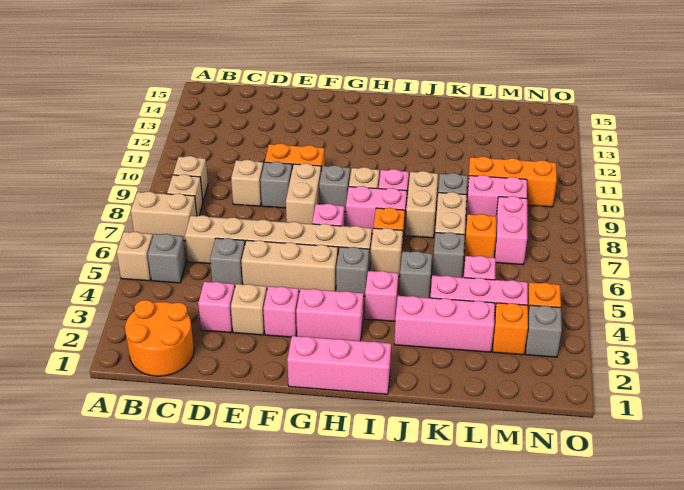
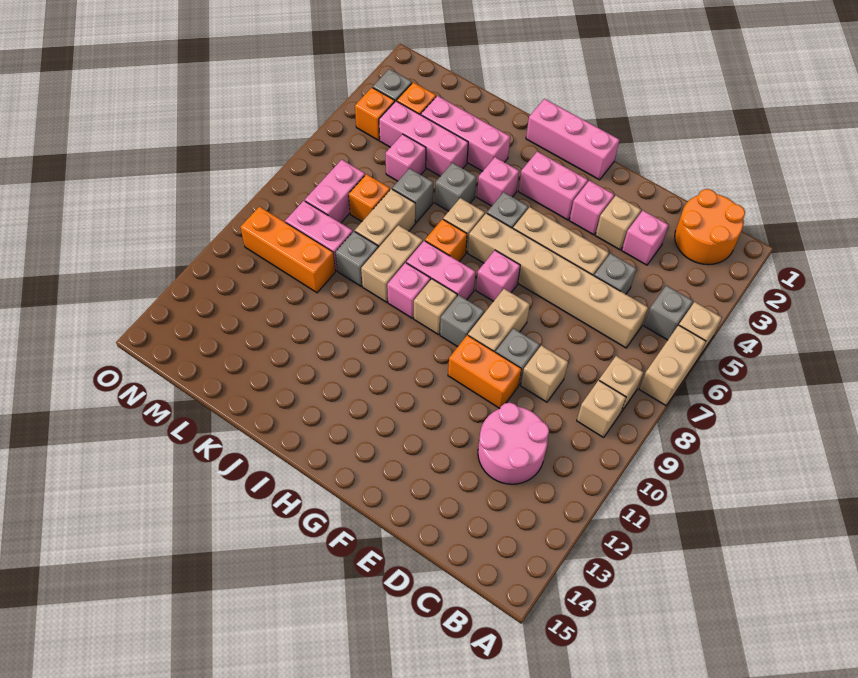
tan brick A7:B7 level 1 -> tan brick A6:A7 level 1
none -> pink round brick C11:D12 level 1

